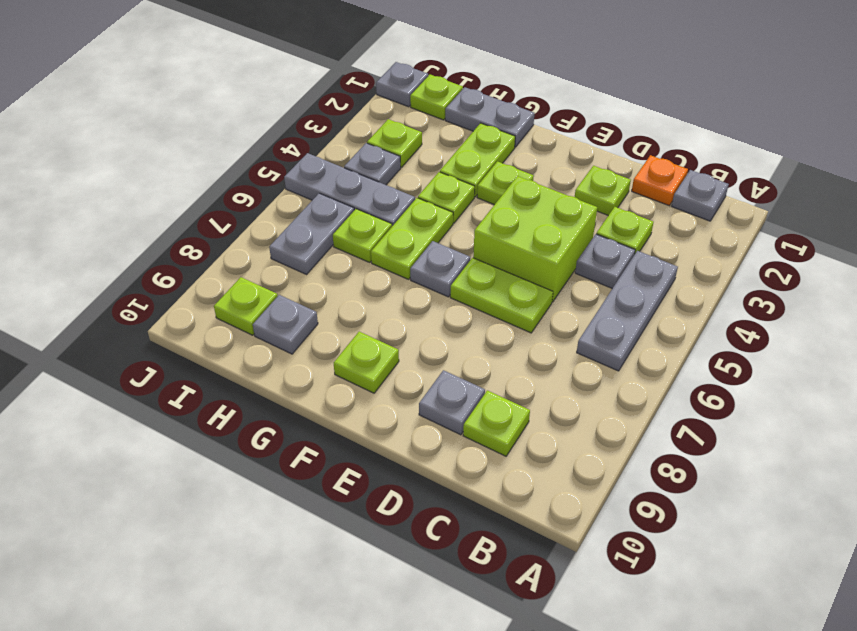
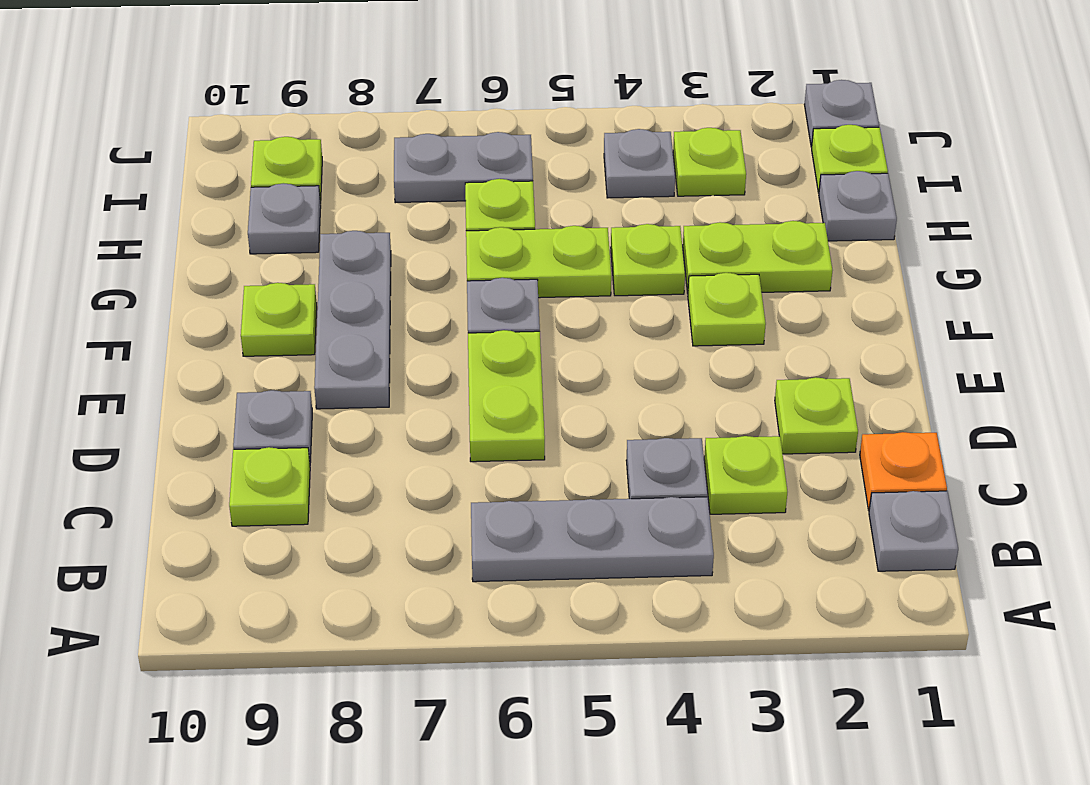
lime brick D4:E5 level 1 -> none
grey plate G1:H1 level 1 -> grey plate H1 level 1
grey plate H5:J5 level 1 -> grey plate E8:G8 level 1

